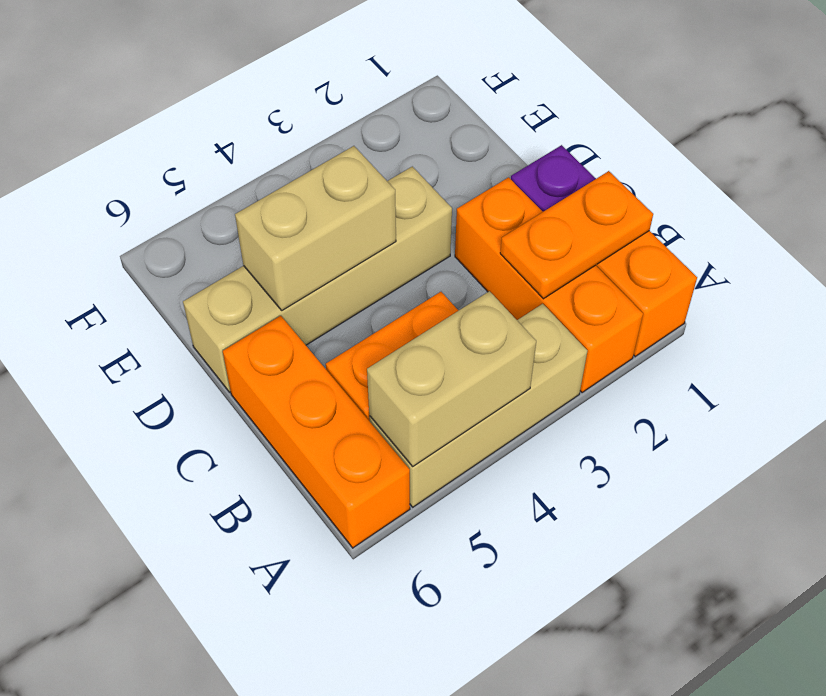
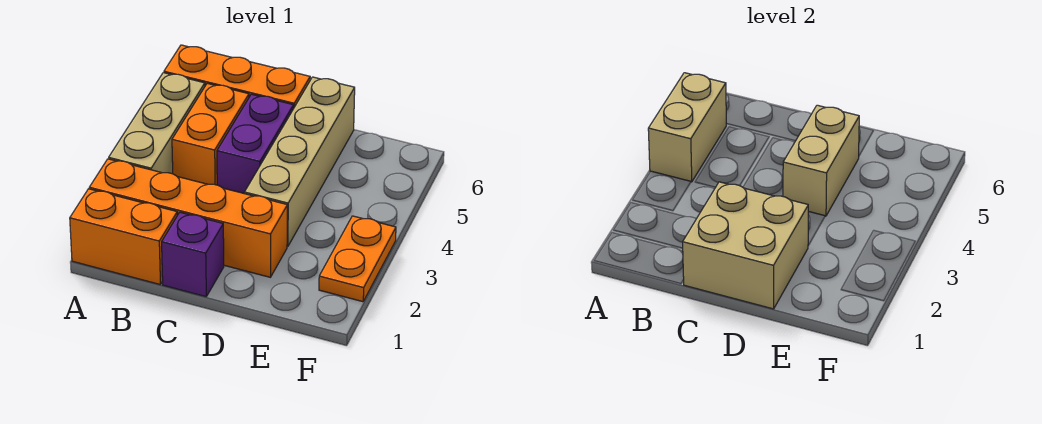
orange brick A2:C2 level 1 -> orange brick A2:D2 level 1
orange plate B1:B2 level 2 -> orange plate F2:F3 level 1
none -> tan brick C1:D2 level 2
none -> purple brick C4:C5 level 1

